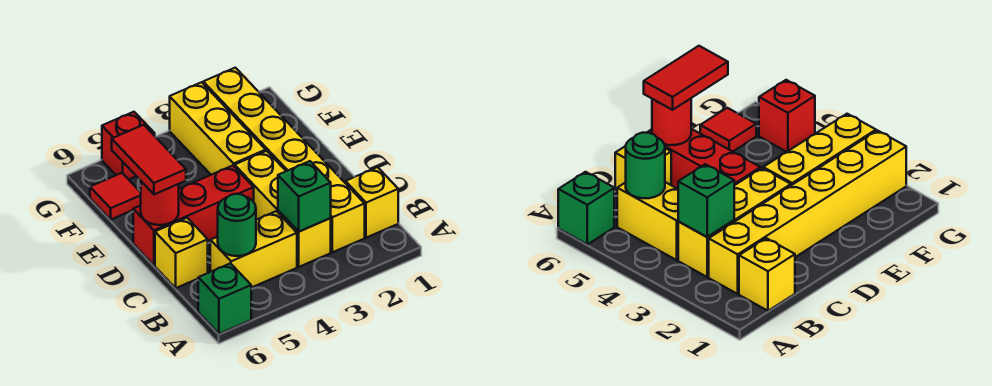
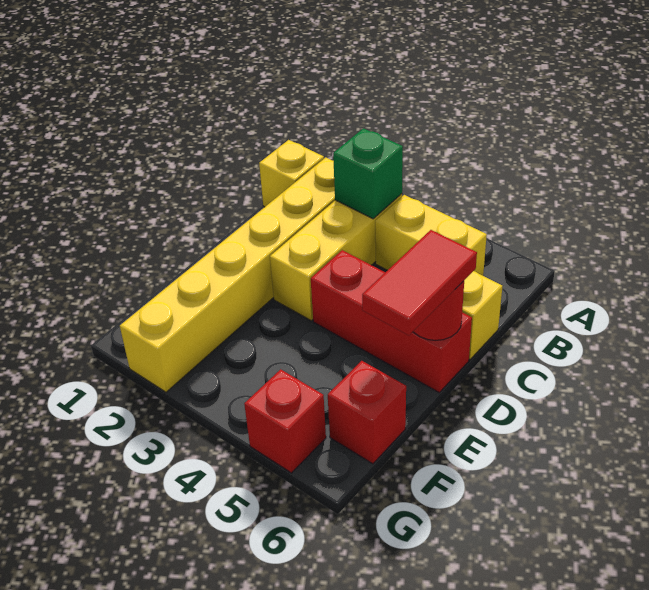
green brick A6 level 1 -> none
green round brick B5 level 2 -> none
yellow brick E3:G3 level 1 -> none
red tile F6 level 1 -> red brick F6 level 1

